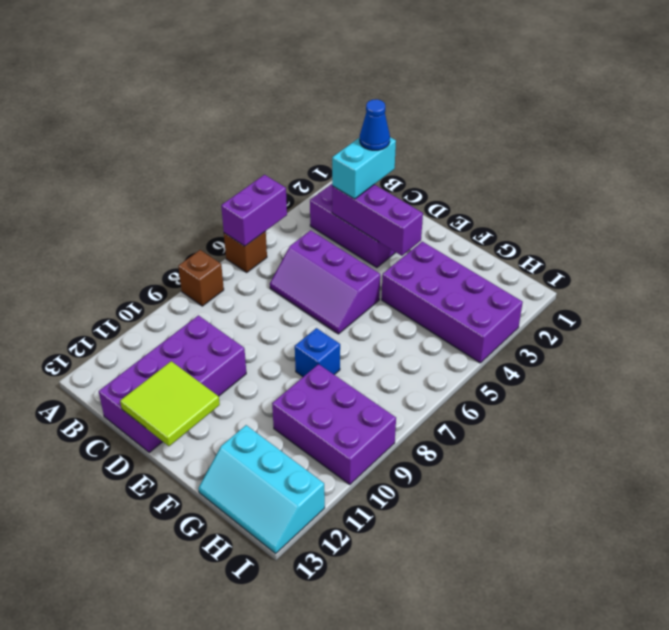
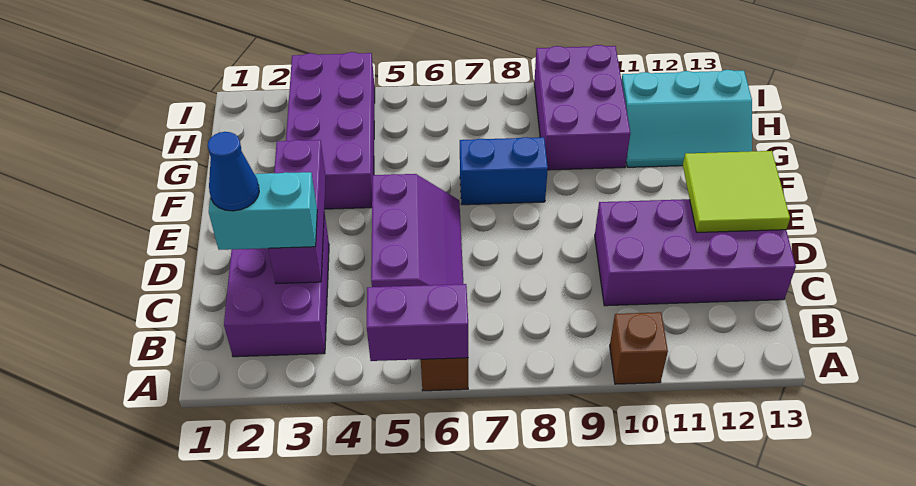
brown brick A8 level 1 -> brown brick A10 level 1
blue brick F8 level 1 -> blue brick F7:F8 level 1
cyan slope G12:I13 level 1 top 12 -> cyan slope G11:H13 level 1 top H

